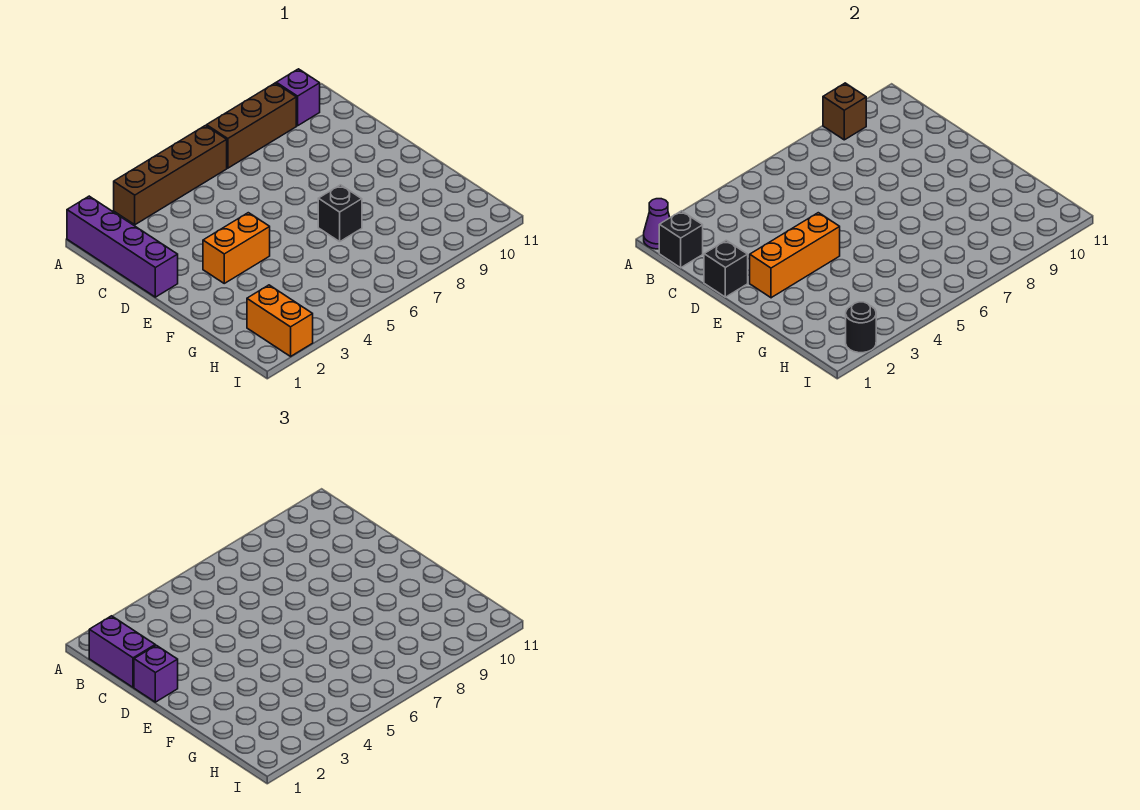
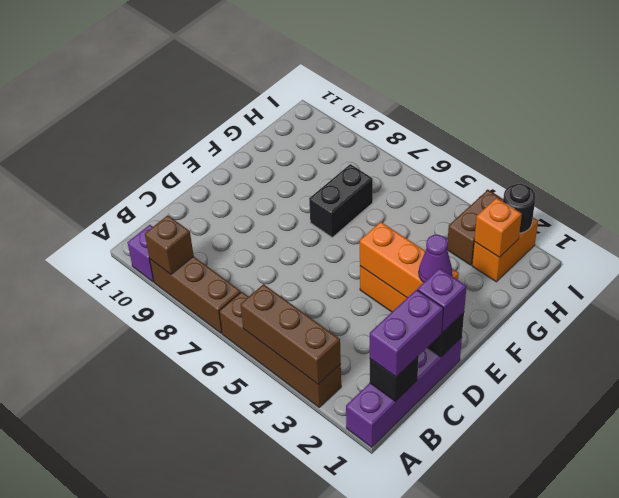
purple cone A1 level 2 -> purple cone E2 level 3
none -> brown brick A3:A5 level 2
black brick F7 level 1 -> black brick F7:G7 level 1
none -> orange brick H2 level 2
none -> brown brick H3:I3 level 1

